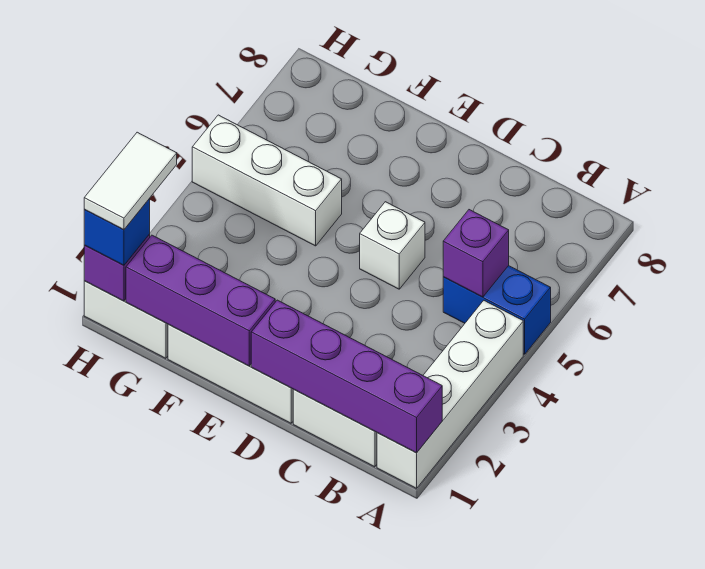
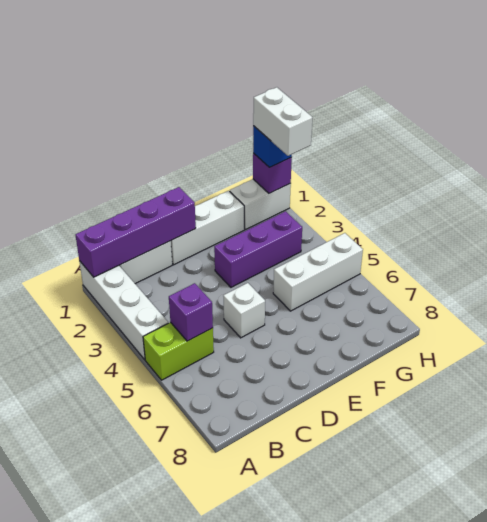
blue brick A5:B5 level 1 -> lime brick A5:B5 level 1
purple brick E1:G1 level 2 -> purple brick E3:G3 level 1
white tile H1:H2 level 4 -> white brick H1:H2 level 4

